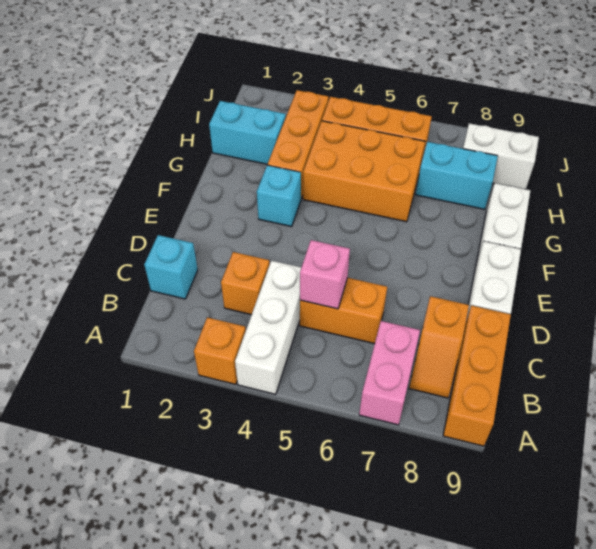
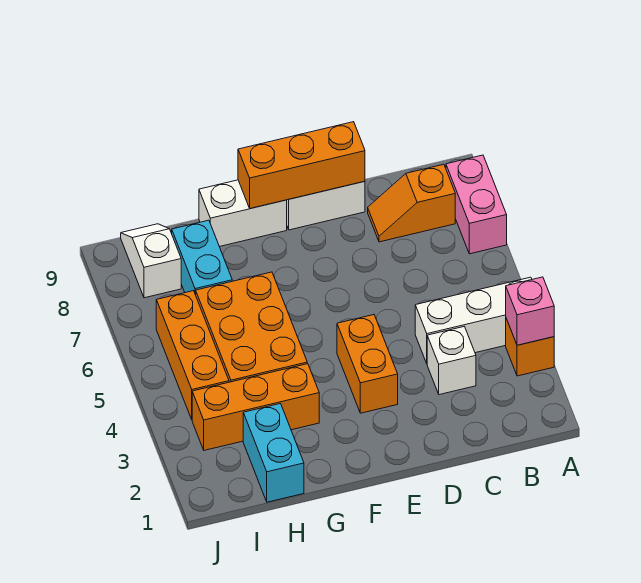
pink brick A7:B7 level 1 -> pink brick A7:A8 level 1
orange brick A9:C9 level 1 -> orange brick D9:F9 level 2
orange slope B8:C8 level 1 top C -> orange slope B8:C8 level 1 top B
cyan brick C1 level 1 -> none
orange brick C3 level 1 -> white brick C3 level 1
orange brick C5:C6 level 1 -> orange brick E3:E4 level 1
pink brick C5 level 2 -> pink brick A3 level 2
cyan brick F3 level 1 -> none
white brick I8:I9 level 1 -> white slope I8:I9 level 1 top 8

